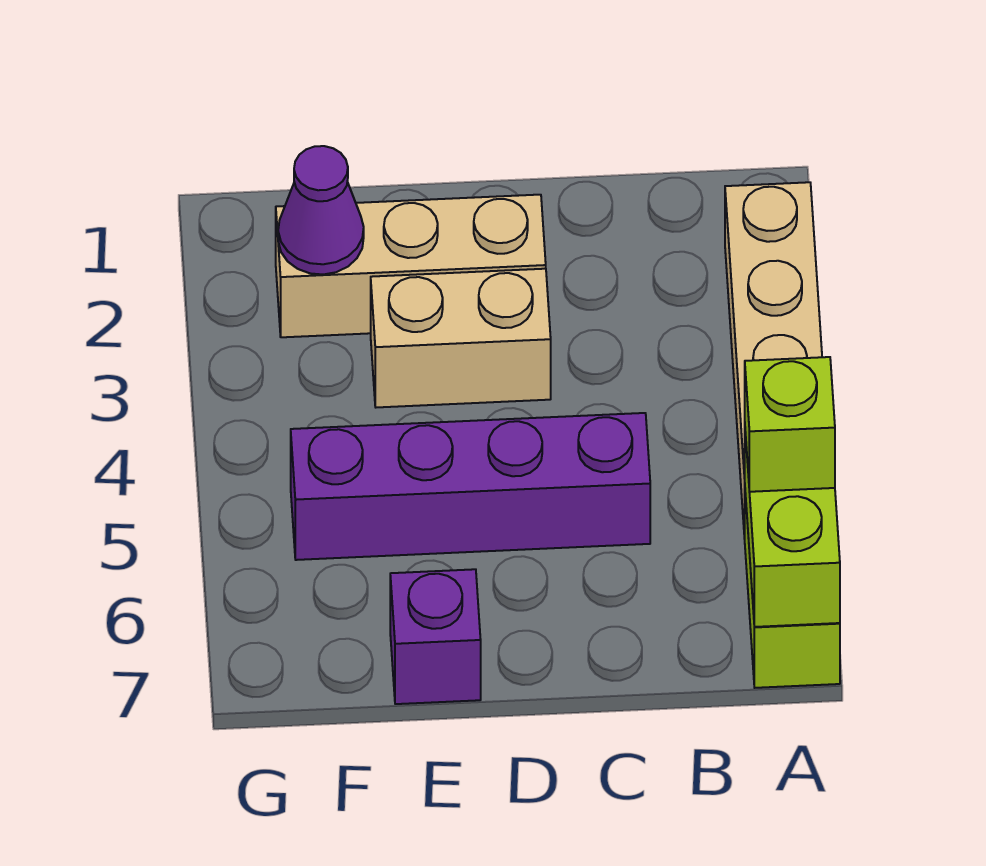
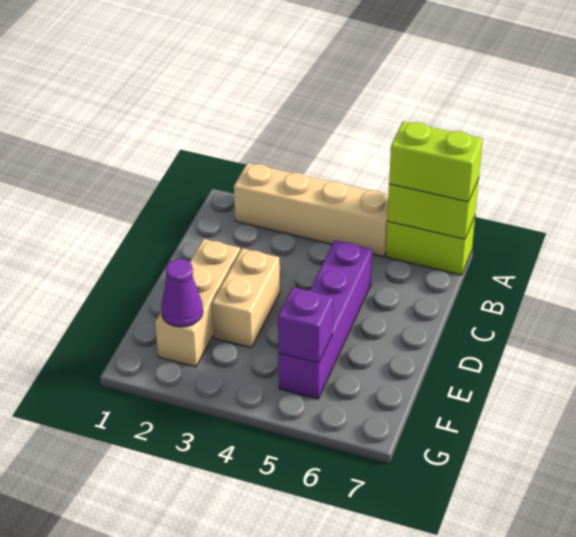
lime brick A6 level 3 -> lime brick A6:A7 level 3
purple brick E7 level 1 -> purple brick F5 level 2

